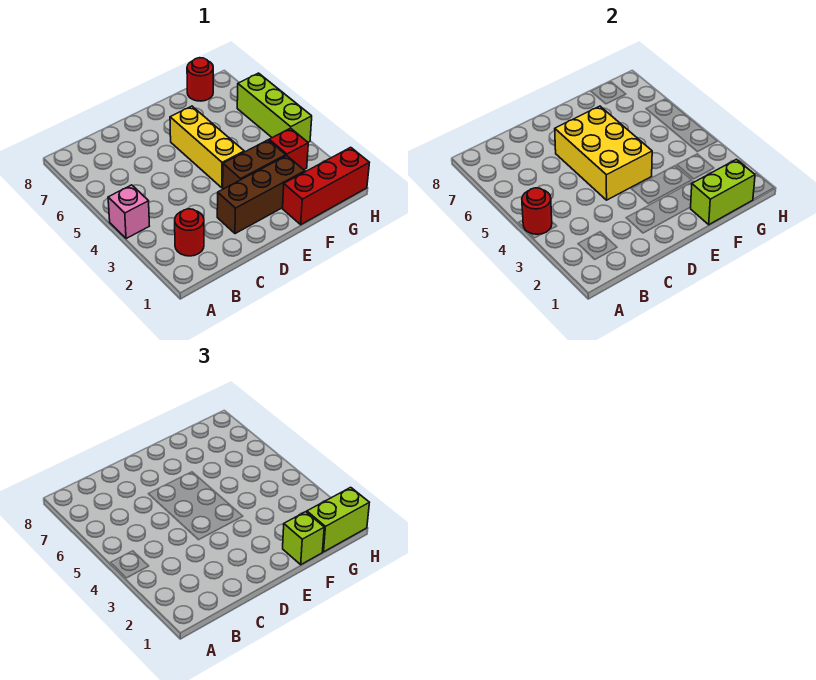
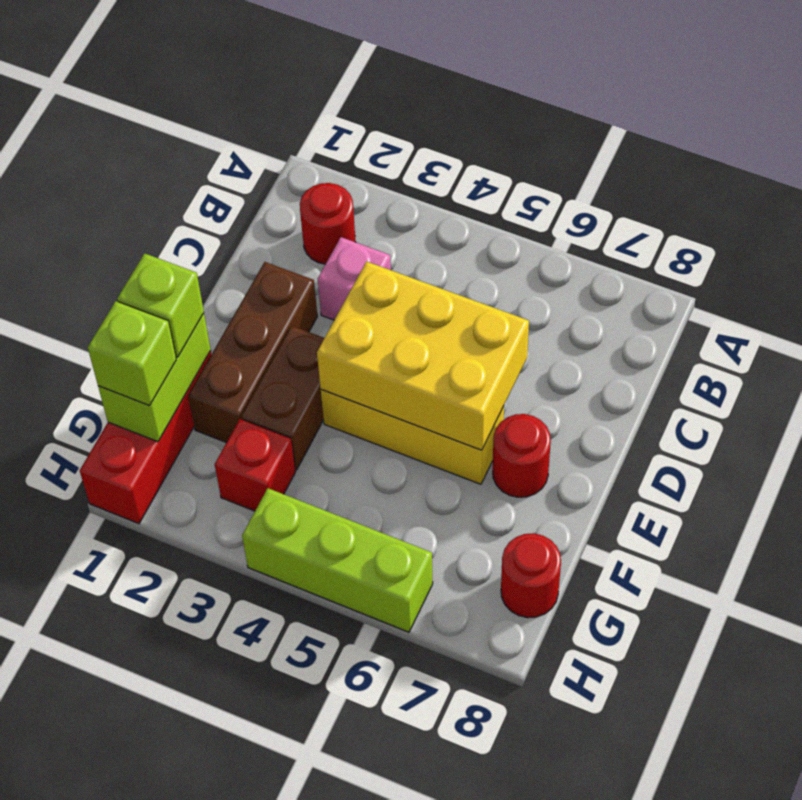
pink brick A4 level 1 -> pink brick C3 level 1
red round brick A4 level 2 -> red round brick E7 level 1
lime brick G1:H1 level 3 -> lime brick G1 level 3

